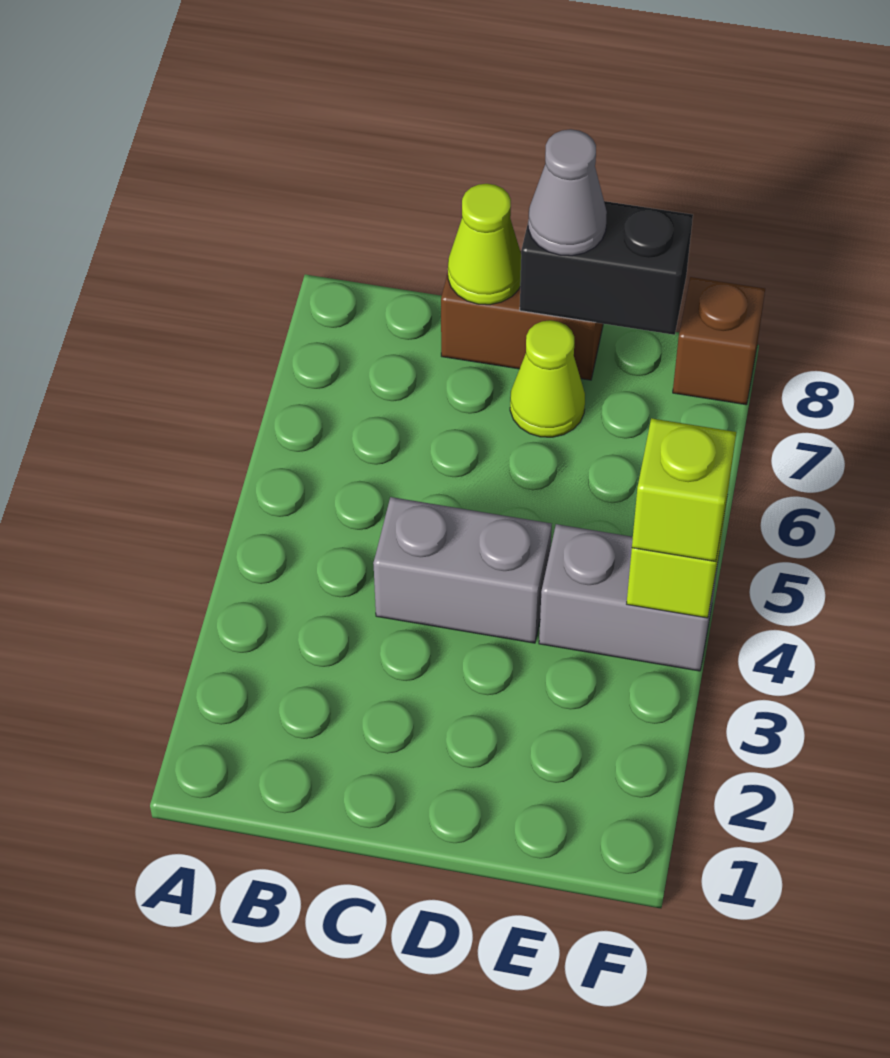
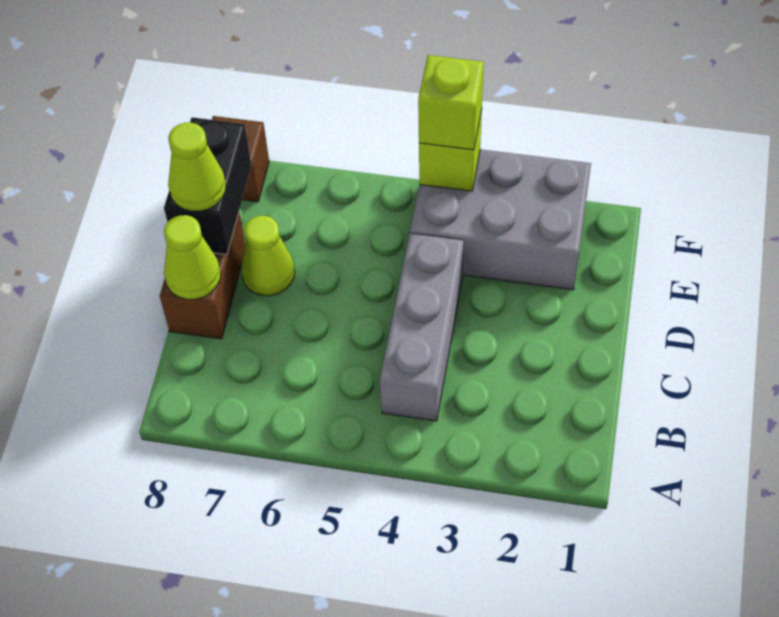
grey brick C4:D4 level 1 -> grey brick B4:D4 level 1
grey cone D8 level 3 -> lime cone D8 level 3
grey brick E4:F4 level 1 -> grey brick E2:F4 level 1

